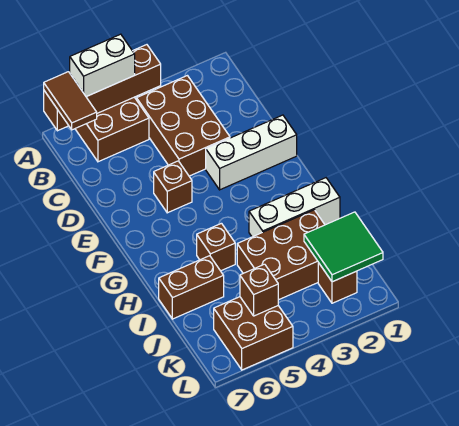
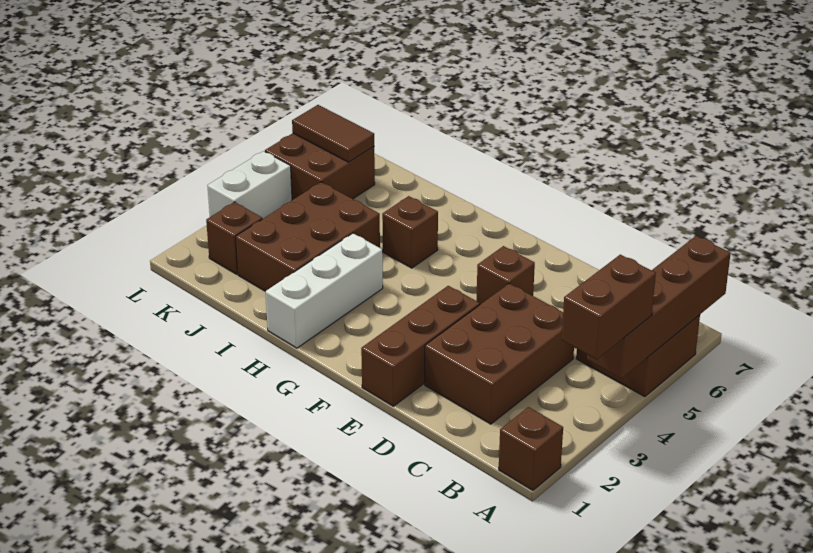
white brick A5:A6 level 3 -> white brick L3:L4 level 1
brown tile A7:B7 level 3 -> brown tile K6:L6 level 2
brown brick B3:D4 level 1 -> brown brick C2:D4 level 1
white brick E1:E3 level 1 -> brown brick E1:E3 level 1
brown brick I6:I7 level 1 -> brown brick A3:A4 level 3
green tile J1:K2 level 2 -> none
brown brick K5 level 2 -> brown brick A1 level 1

